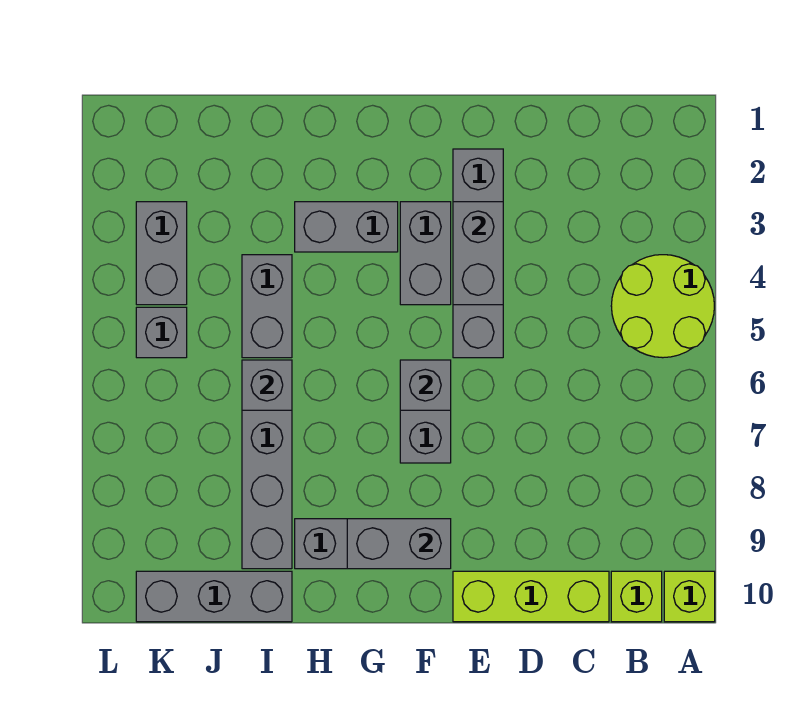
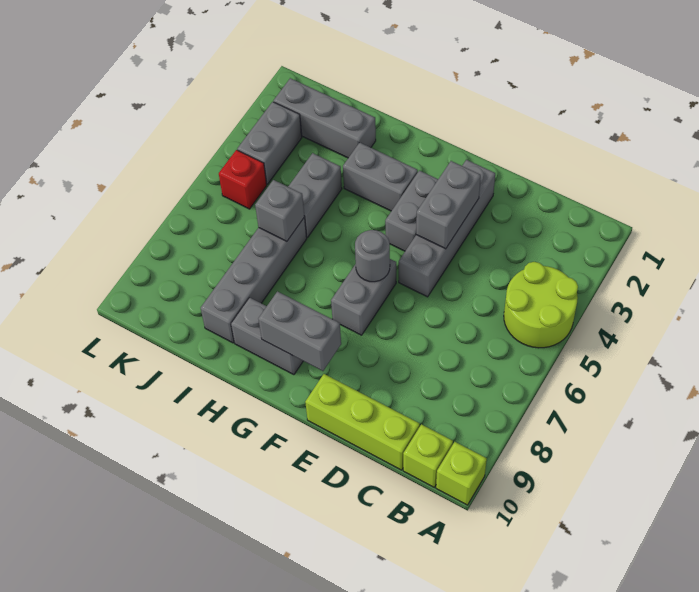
grey brick F6 level 2 -> grey round brick F6 level 2
grey brick I10:K10 level 1 -> grey brick I2:K2 level 1
grey brick K5 level 1 -> red brick K5 level 1

